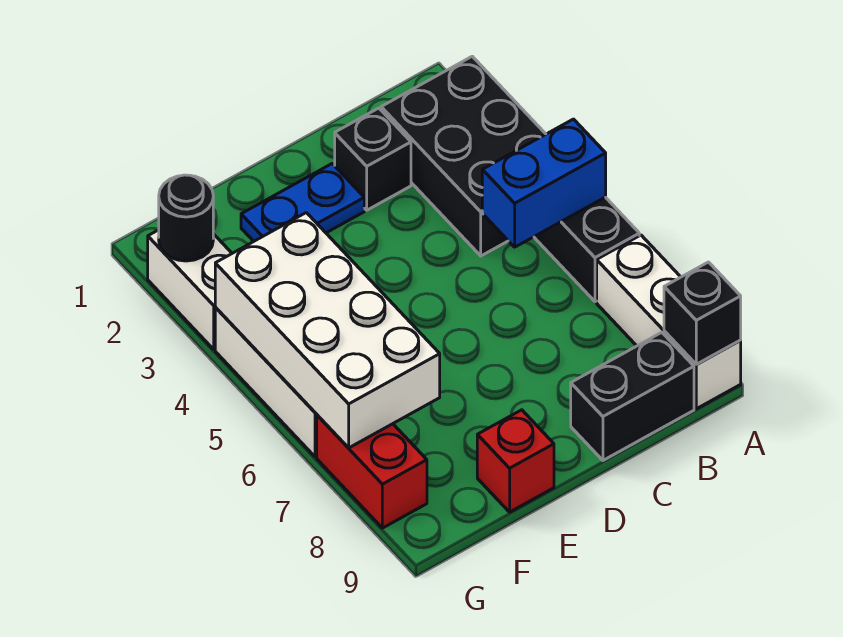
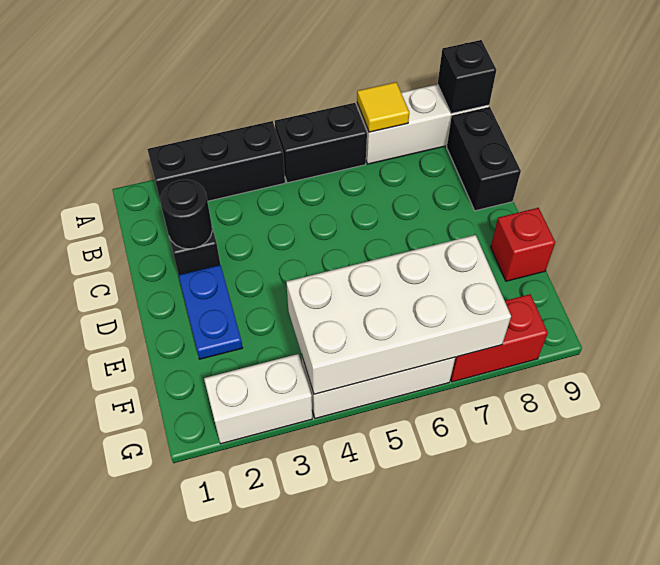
black brick A2:B4 level 1 -> black brick A2:A4 level 1
blue brick A5:B5 level 2 -> none
none -> yellow tile A7 level 2
black round brick G2 level 2 -> black round brick C2 level 2

